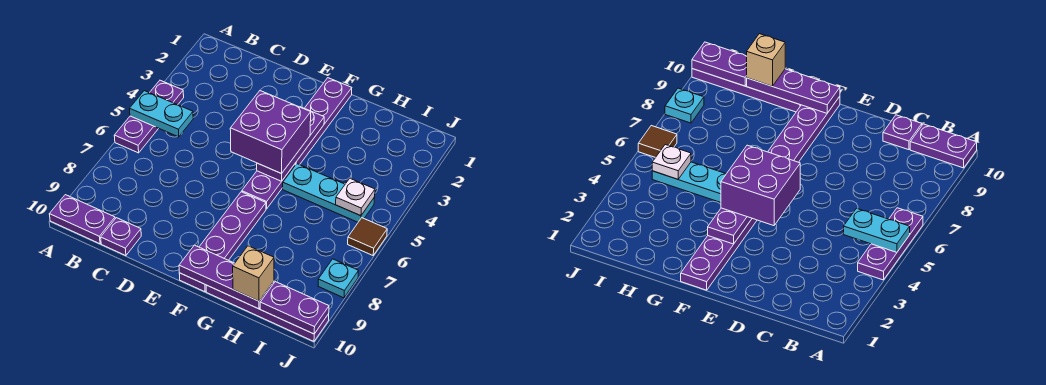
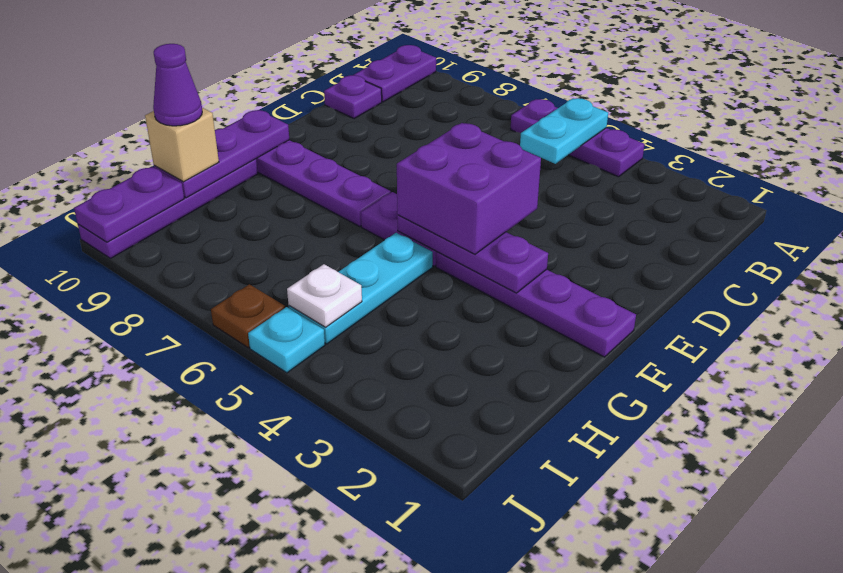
none -> purple cone H10 level 4
brown tile J6 level 1 -> brown plate J6 level 1
cyan plate J8 level 1 -> cyan plate J5 level 1

